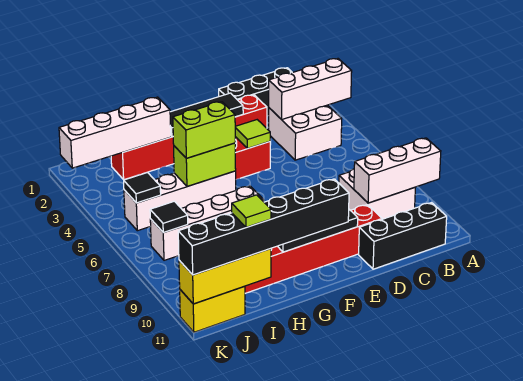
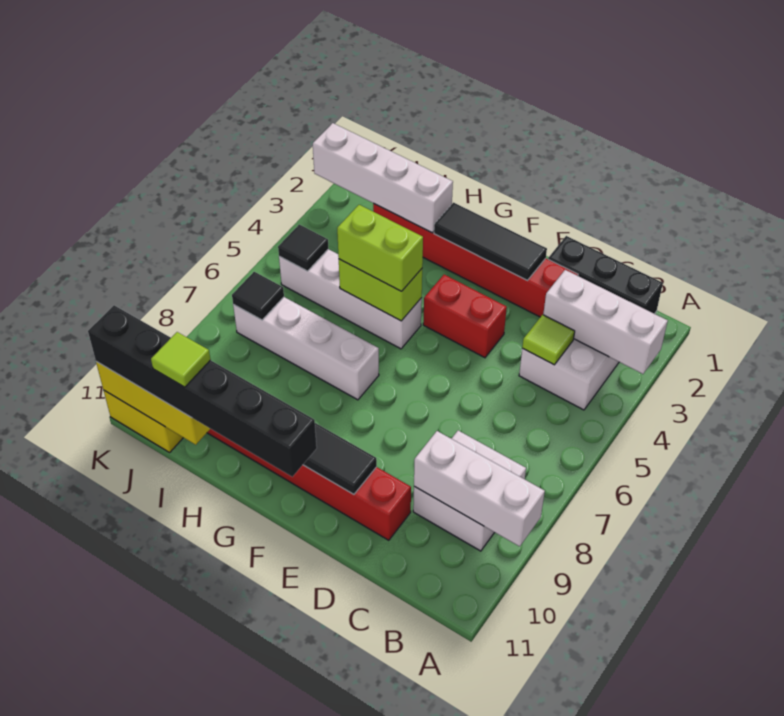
black brick B11:D11 level 1 -> none
lime tile E4 level 2 -> lime tile C4 level 2

